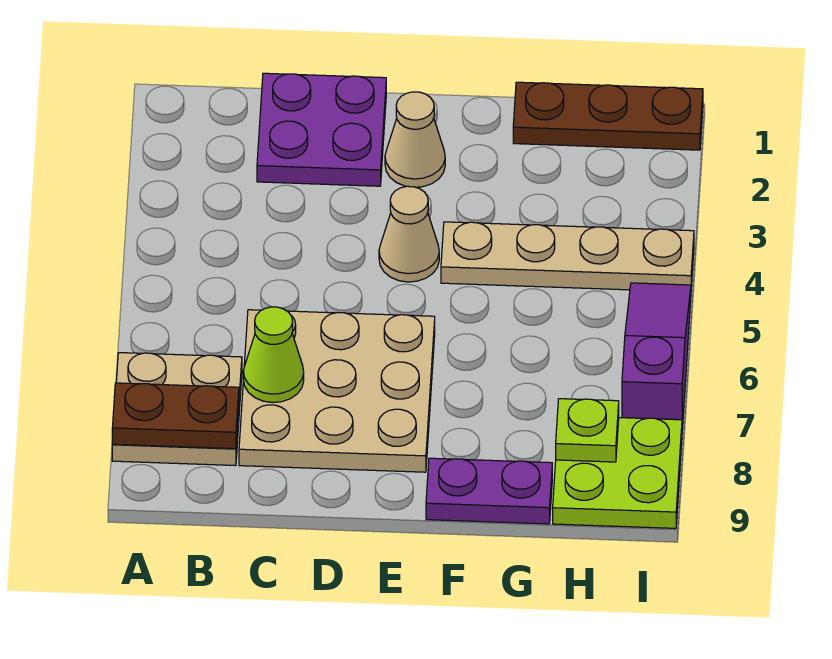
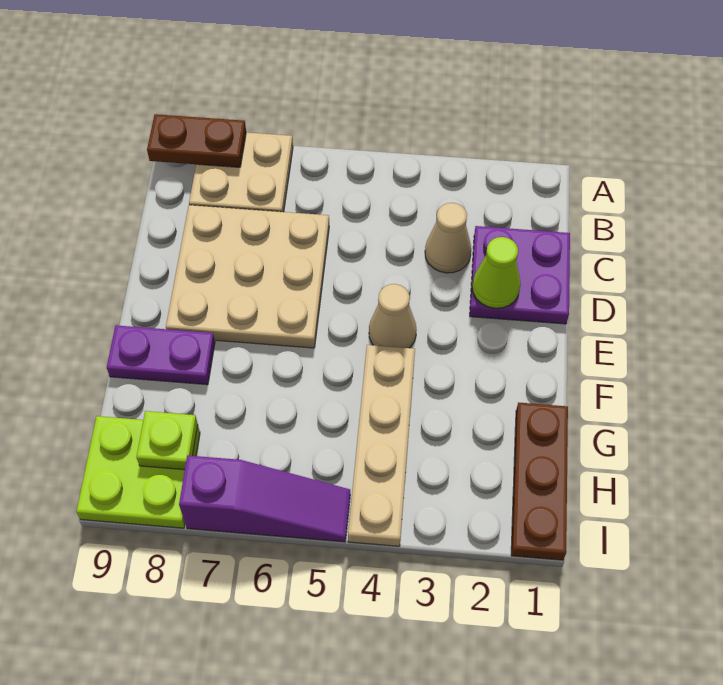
brown plate A8:B8 level 2 -> brown plate A8:A9 level 2
lime cone C7 level 2 -> lime cone D2 level 2
tan cone E2 level 1 -> tan cone C3 level 1
purple plate F9:G9 level 1 -> purple plate F8:F9 level 1

